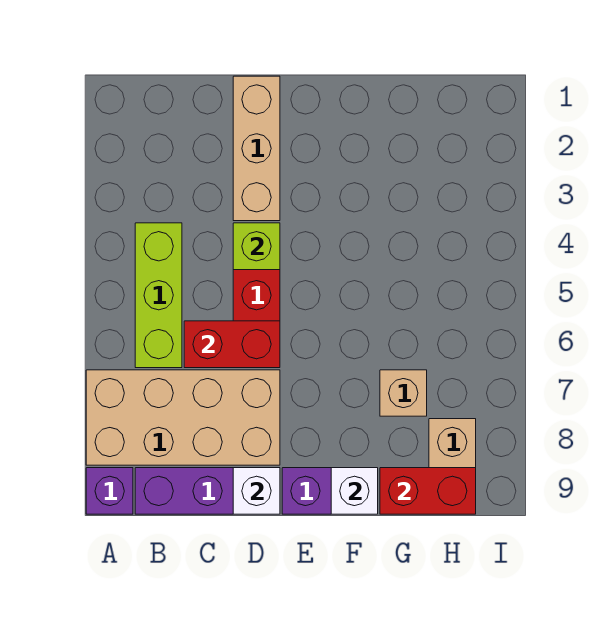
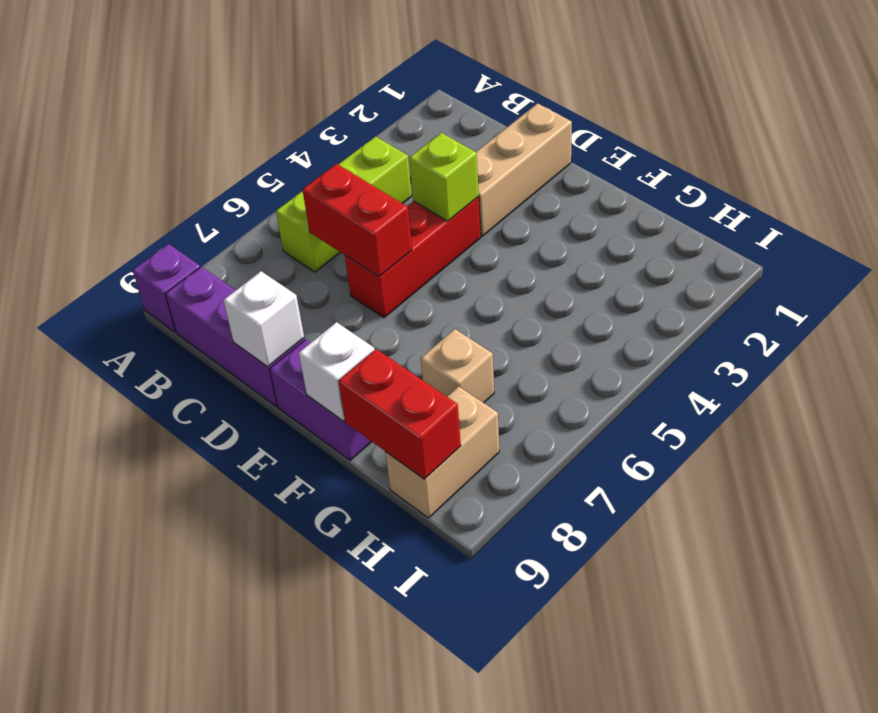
tan brick A7:D8 level 1 -> none

